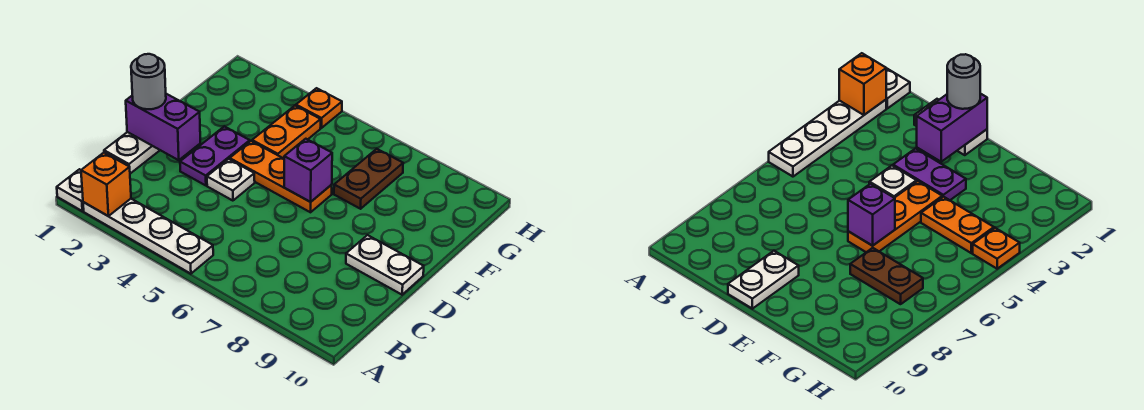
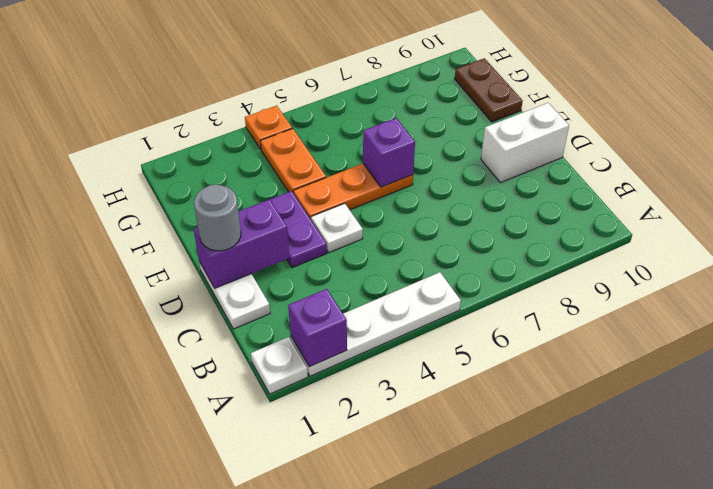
orange brick A2 level 2 -> purple brick A2 level 2
white plate D9:D10 level 1 -> white brick D9:D10 level 1
brown plate F7:G7 level 1 -> brown plate F10:G10 level 1

